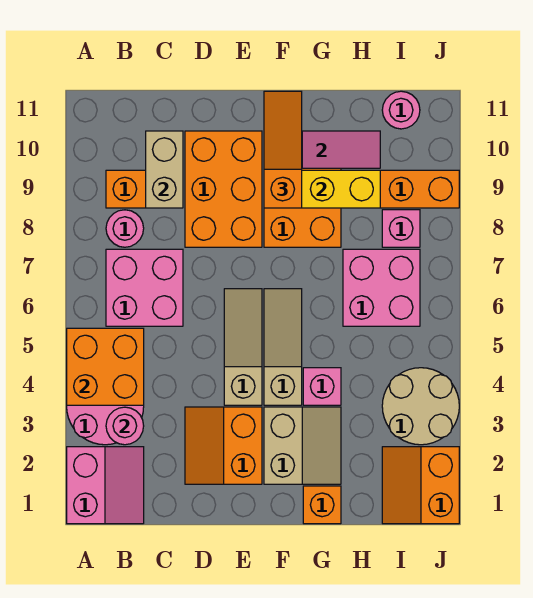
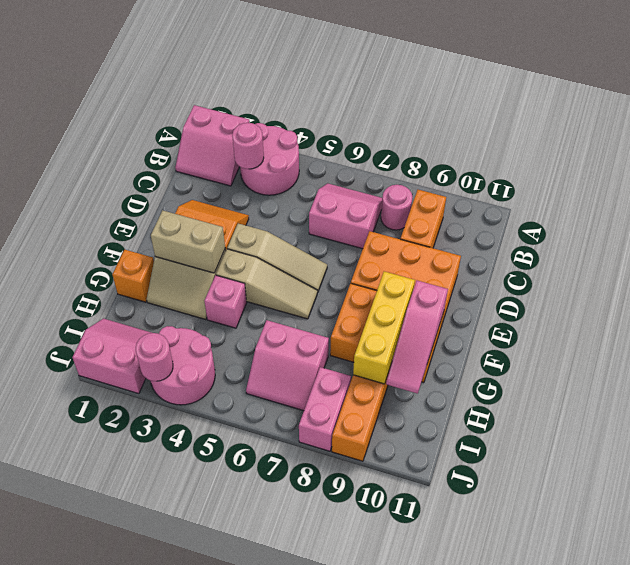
orange brick A4:B5 level 2 -> none
pink brick B6:C7 level 1 -> pink slope B6:C7 level 1 top C
tan brick C9:C10 level 2 -> tan brick F2:F3 level 2
orange slope F9:F11 level 3 top 9 -> none
pink brick H6:I7 level 1 -> pink slope H6:I7 level 1 top H
orange slope I1:J2 level 1 top J -> pink slope I1:J2 level 1 top J
tan round brick I3:J4 level 1 -> pink round brick I3:J4 level 1
pink brick I8 level 1 -> pink brick I8:J8 level 1
pink round brick I11 level 1 -> pink round brick J3 level 2

